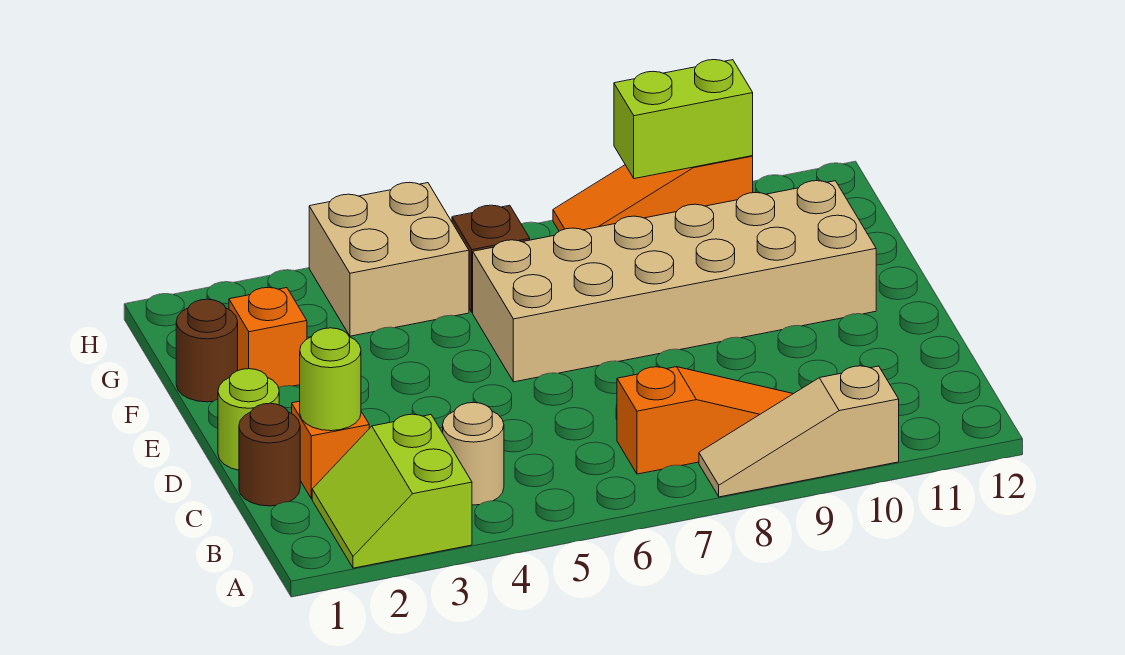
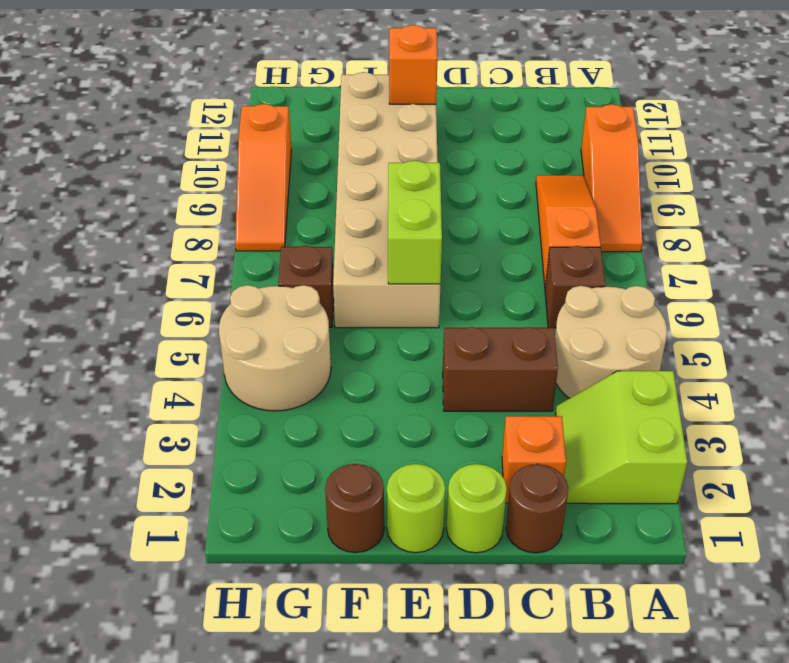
lime slope A2:B3 level 1 top 3 -> lime slope A2:B3 level 1 top A
tan slope A8:A10 level 1 top 10 -> orange slope A8:A10 level 1 top 10
tan round brick B4 level 1 -> tan round brick A4:B5 level 1
none -> brown brick B6 level 1
lime round brick C2 level 2 -> lime round brick E1 level 1
none -> brown brick C4:D4 level 1
orange brick F2 level 1 -> orange brick E11 level 2
tan brick G4:H5 level 1 -> tan round brick G4:H5 level 1
lime brick H9:H10 level 2 -> lime brick E6:E7 level 2

